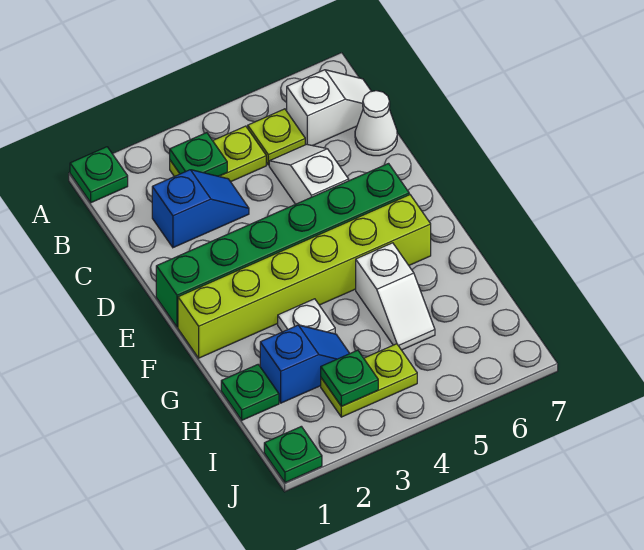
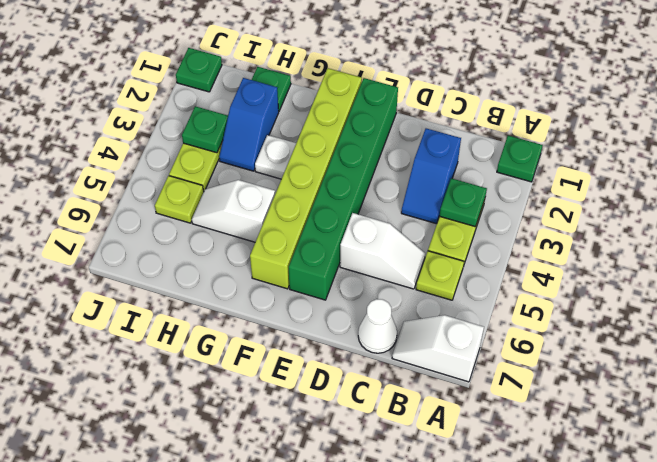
white slope B6:B7 level 1 top 6 -> white slope A7:B7 level 1 top A
none -> lime plate I5 level 1

